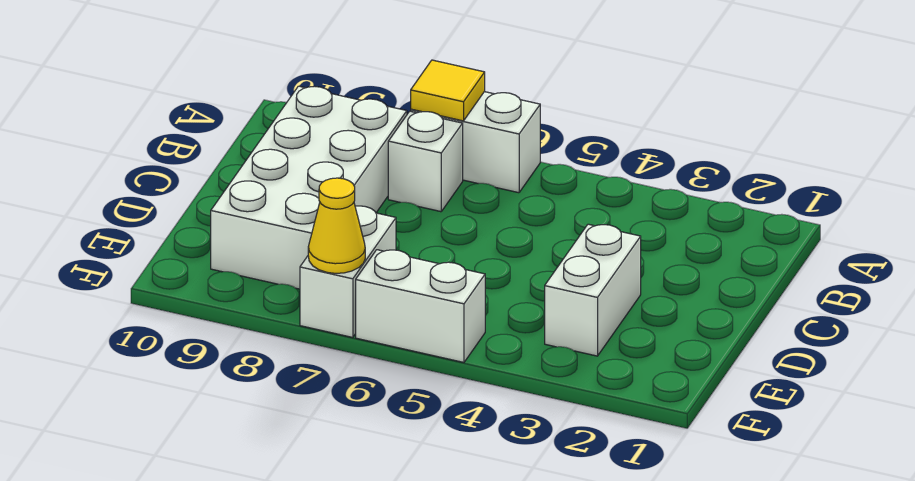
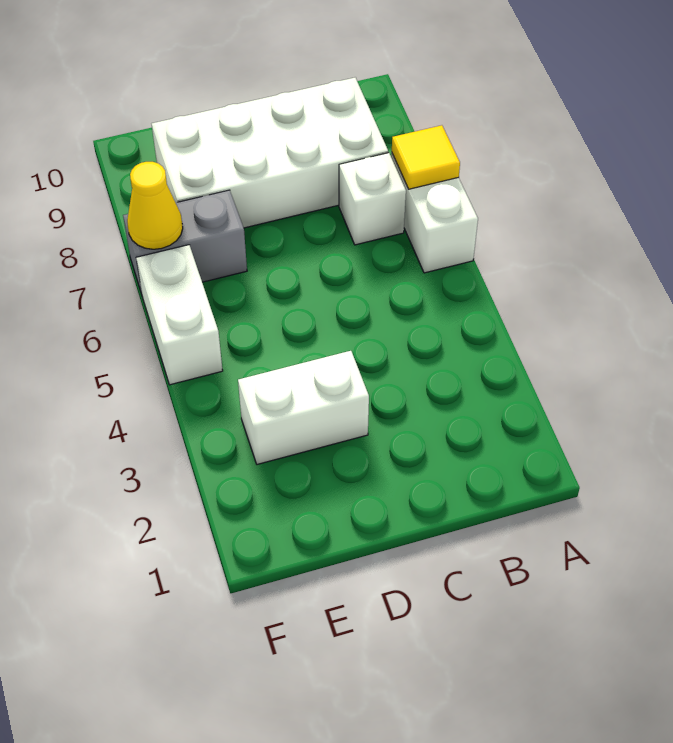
white brick E7:F7 level 1 -> grey brick E7:F7 level 1

